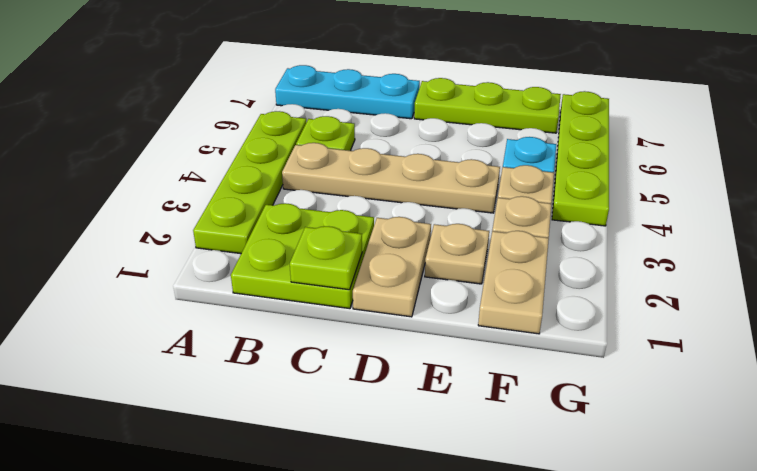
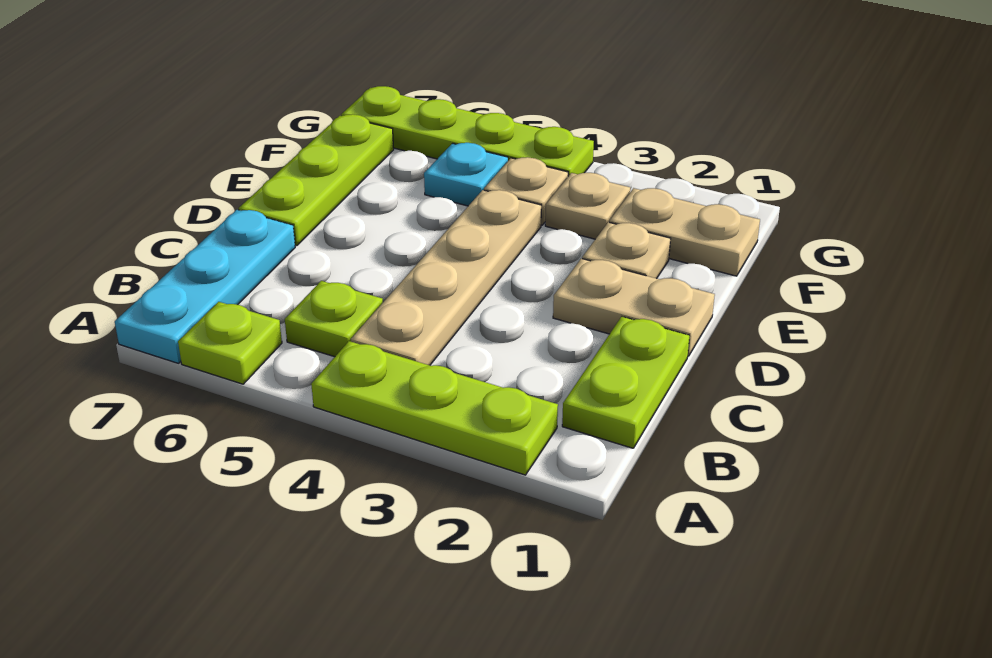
lime plate A2:A5 level 1 -> lime plate A2:A4 level 1
lime plate B1:C2 level 1 -> lime plate B1:C1 level 1
lime plate C1 level 2 -> lime plate A6 level 1

